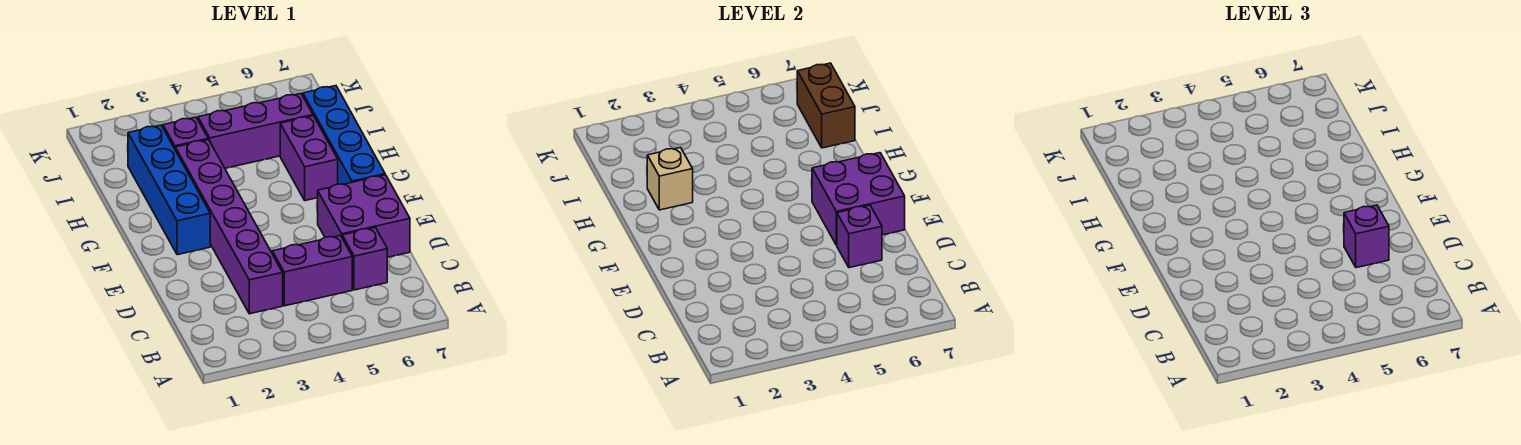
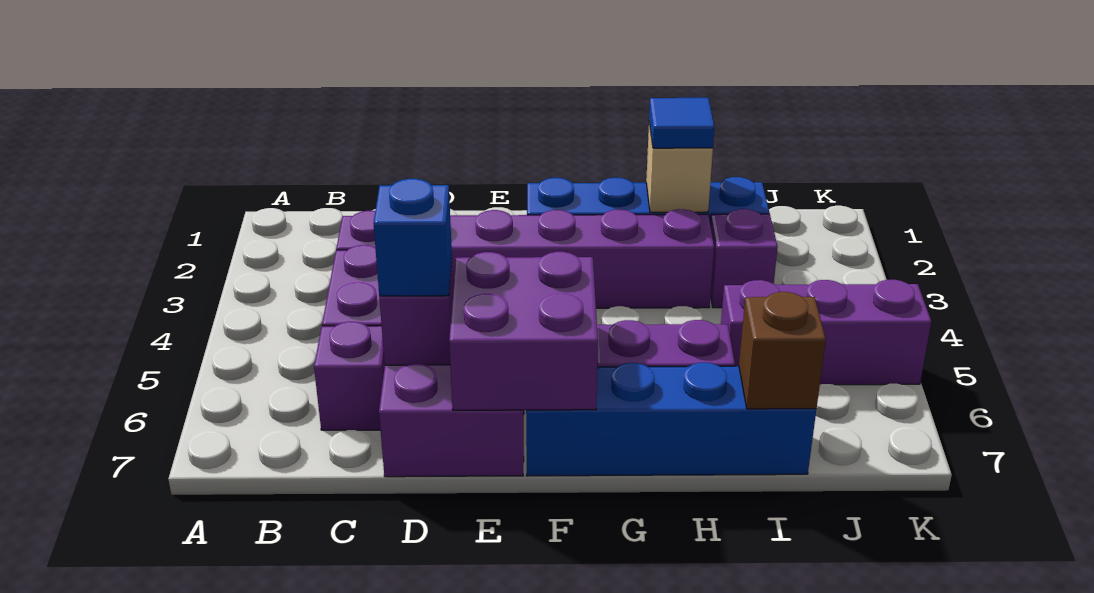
purple brick D6 level 3 -> blue brick D6 level 3
none -> blue tile H2 level 3
purple brick I4:I6 level 1 -> purple brick I5:K5 level 1
brown brick I7:J7 level 2 -> brown brick I7 level 2

